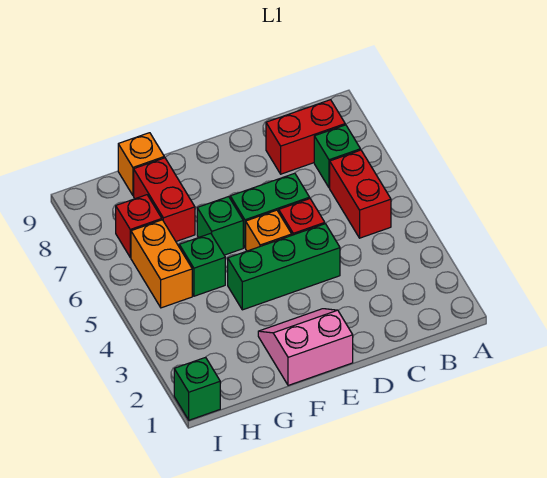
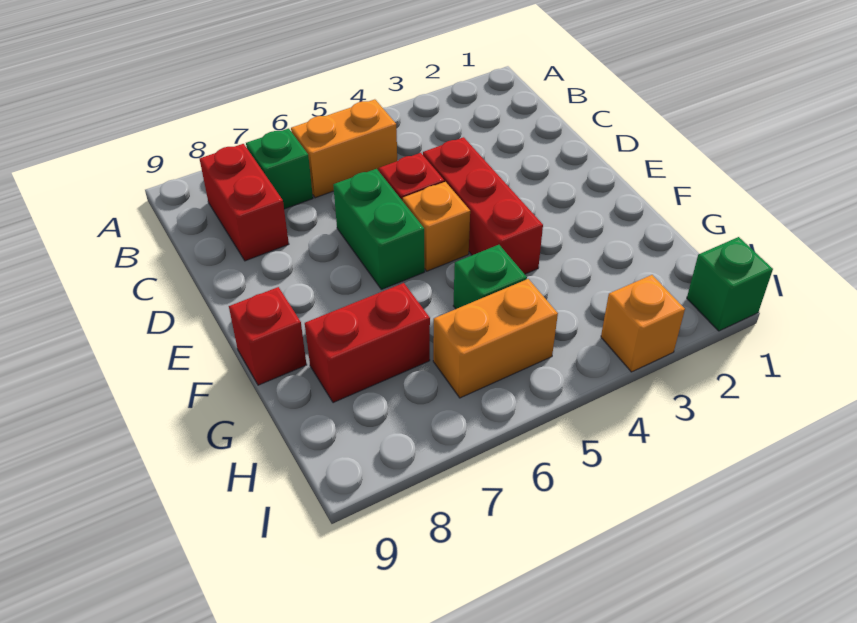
red brick B5:B6 level 1 -> orange brick B5:B6 level 1
green brick D4:F4 level 1 -> red brick D4:F4 level 1
pink slope E1:F2 level 1 top 1 -> none
green brick F6 level 1 -> none
orange brick G9 level 1 -> orange brick I3 level 1
red brick H7 level 1 -> red brick F9 level 1

